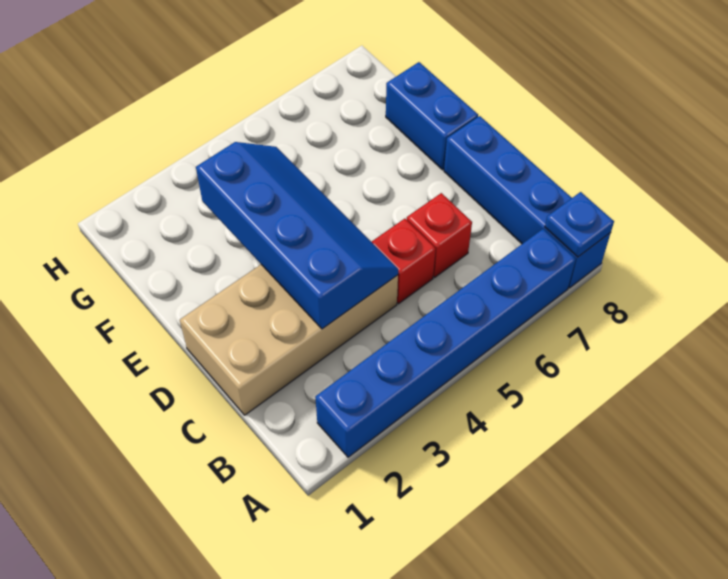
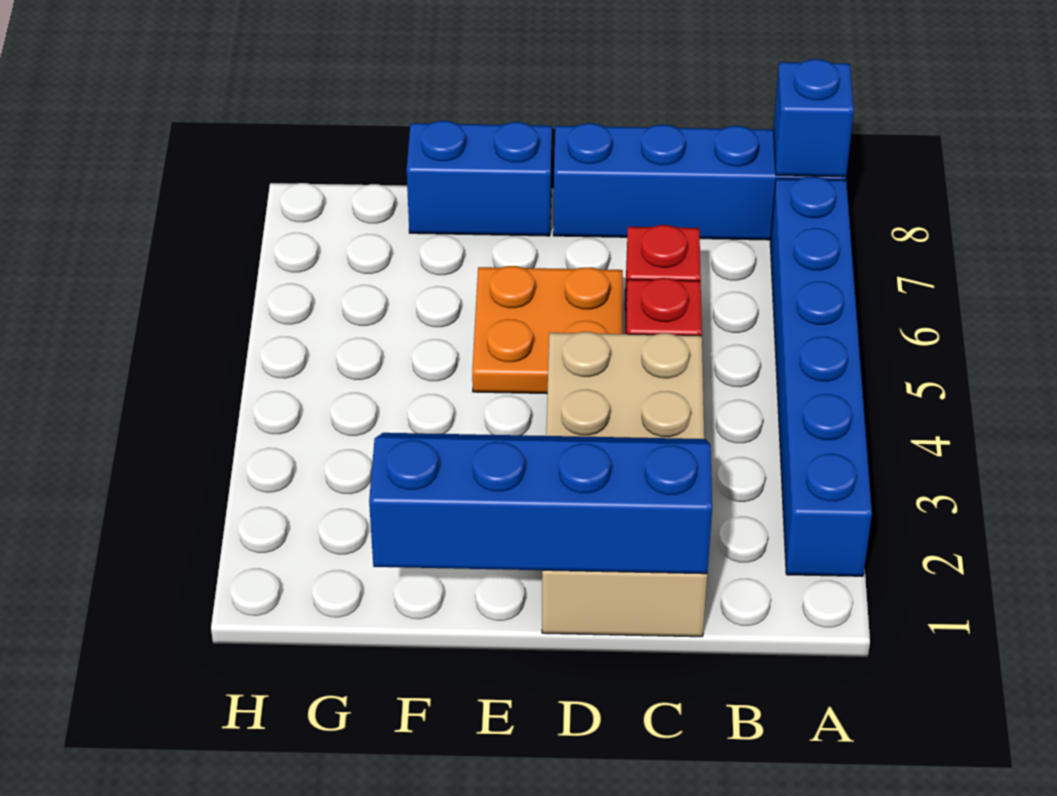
blue plate A8 level 2 -> blue brick A8 level 2
blue slope C3:F4 level 2 top 3 -> blue slope C1:F2 level 2 top 1
none -> orange plate D5:E6 level 1

